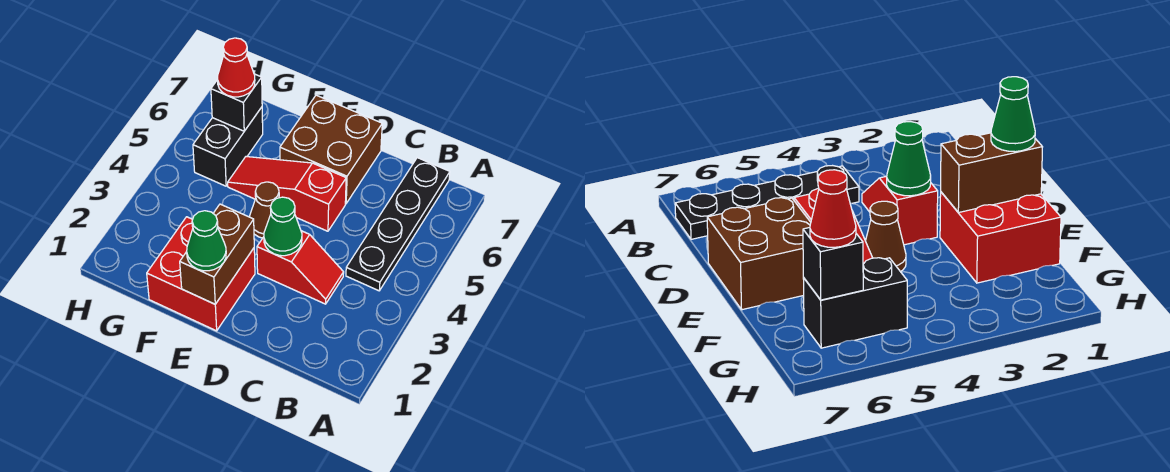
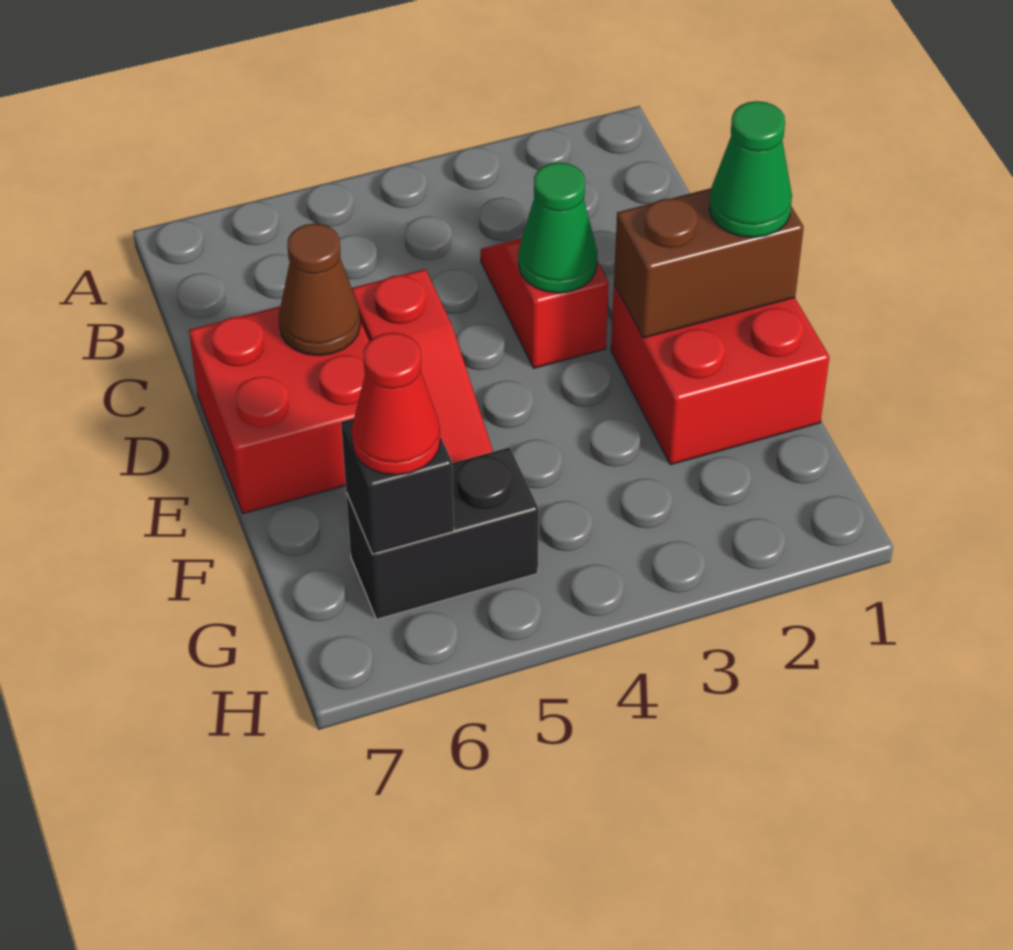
black plate B4:B7 level 1 -> none
brown brick D6:E7 level 1 -> red brick D6:E7 level 1
brown cone E4 level 1 -> brown cone D6 level 2

